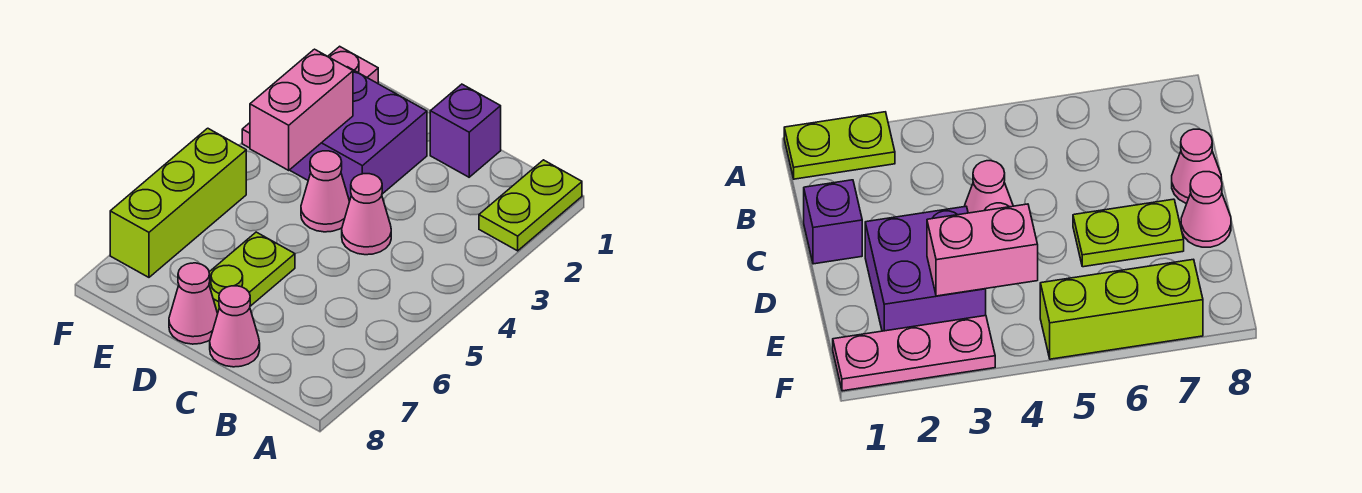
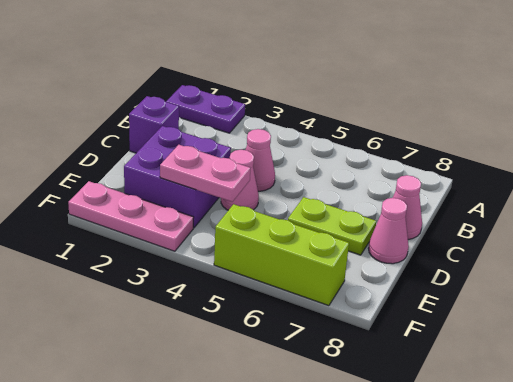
lime plate A1:A2 level 1 -> purple plate A1:A2 level 1
pink brick E3:E4 level 2 -> pink plate E3:E4 level 2

